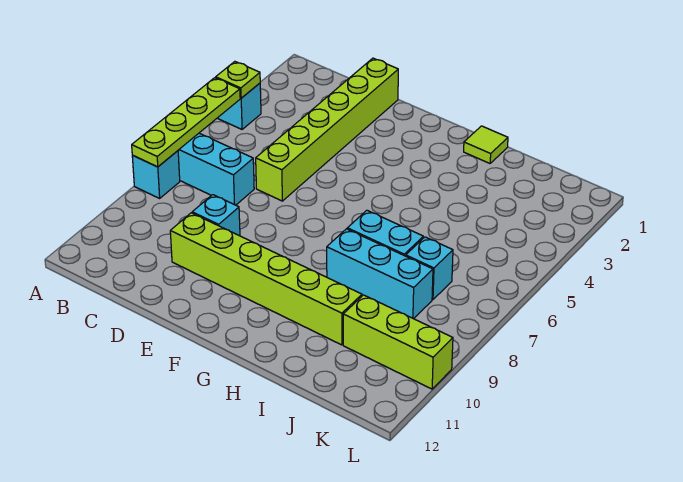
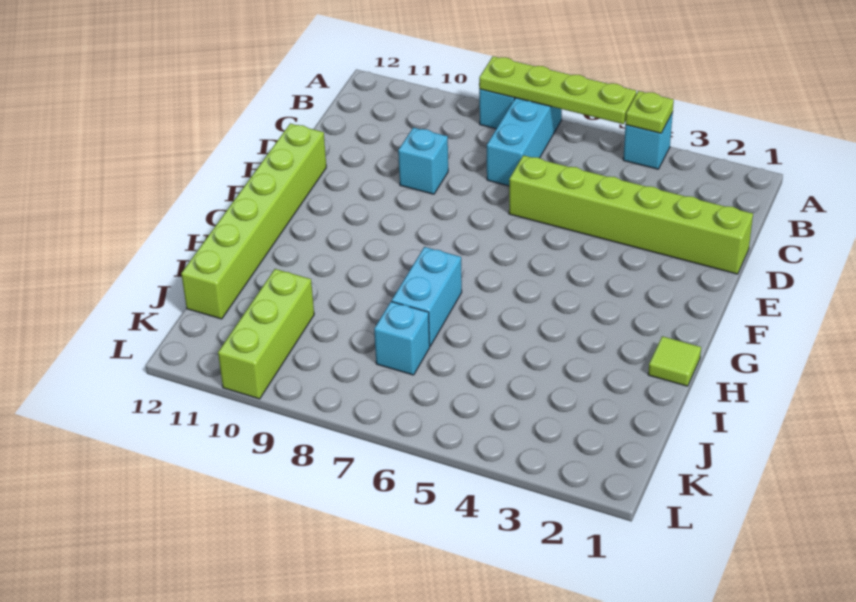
lime brick D10:I10 level 1 -> lime brick E12:J12 level 1
cyan brick H8:J8 level 1 -> none

